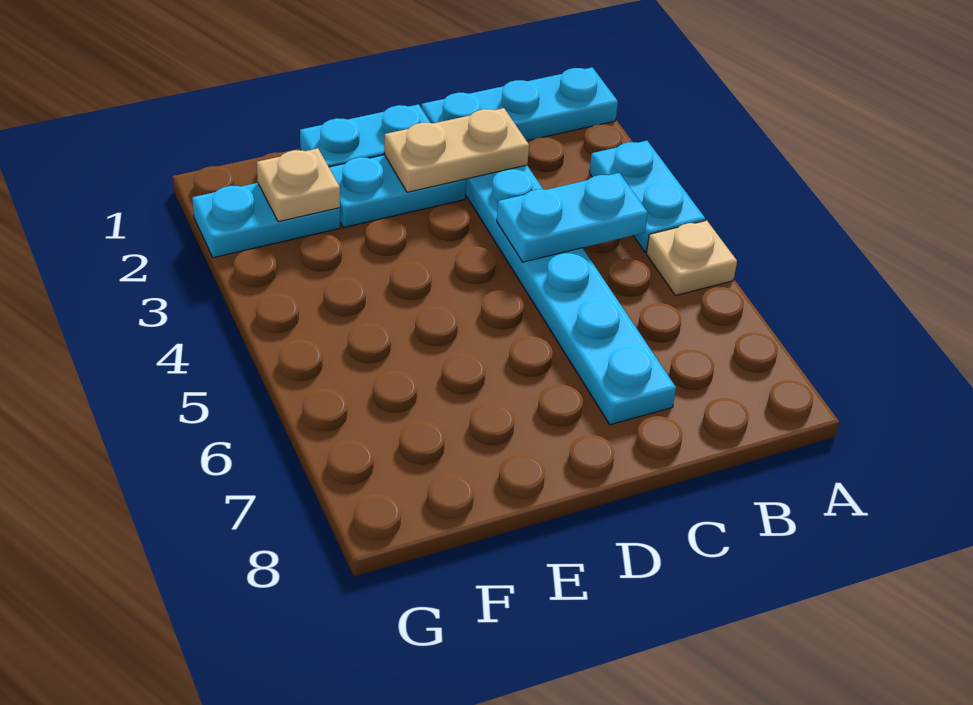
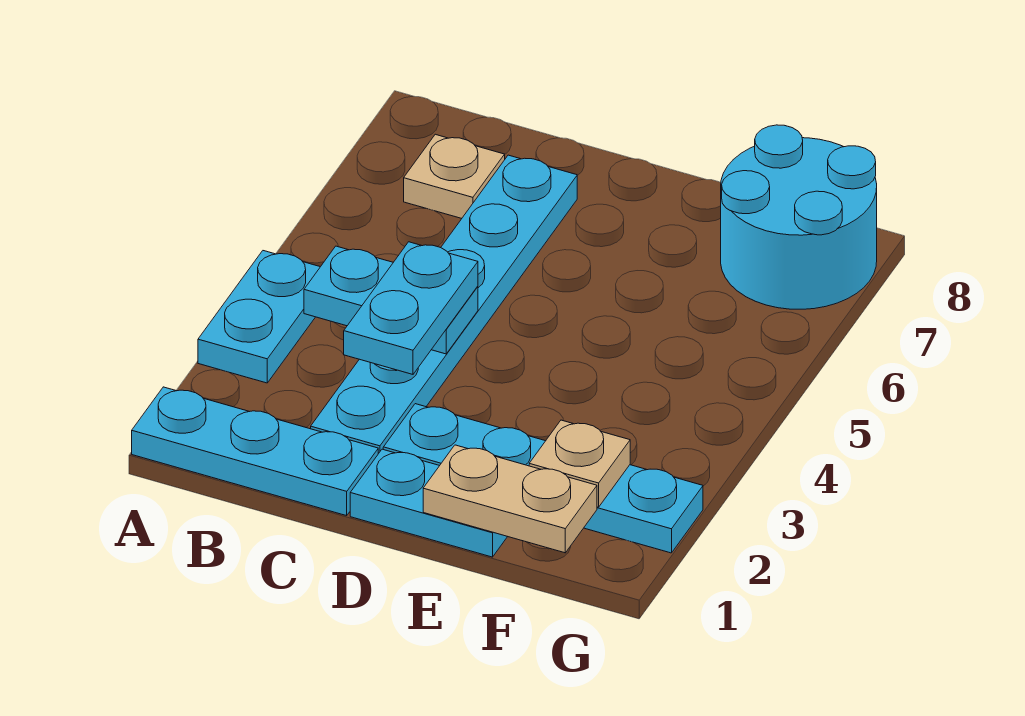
tan plate A5 level 1 -> tan plate B7 level 1
tan plate C2:D2 level 2 -> tan plate E1:F1 level 2
none -> cyan plate C3:C4 level 3
none -> cyan round brick F7:G8 level 1

